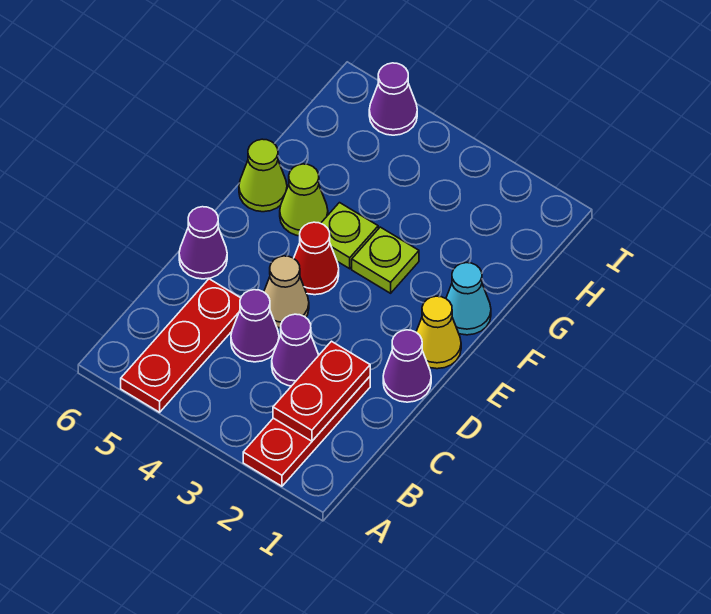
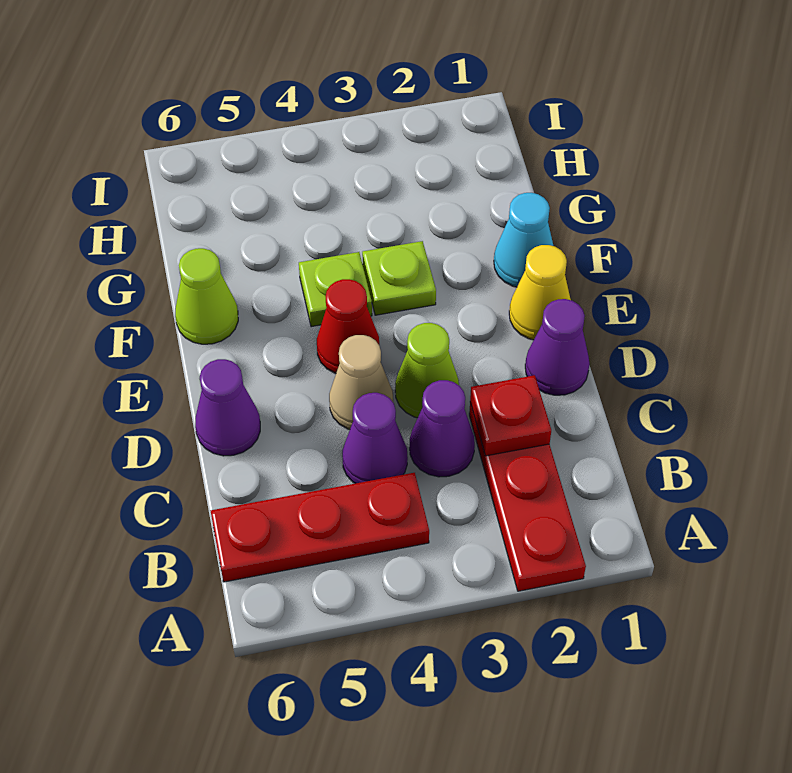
red plate A5:C5 level 1 -> red plate B4:B6 level 1
red plate B2:C2 level 2 -> red plate C2 level 2
lime cone F5 level 1 -> lime cone D3 level 1
purple cone I5 level 1 -> none

